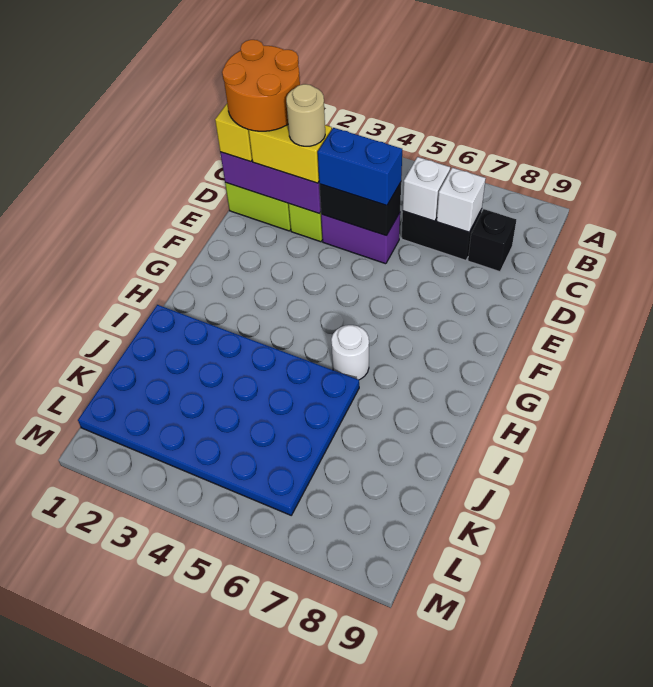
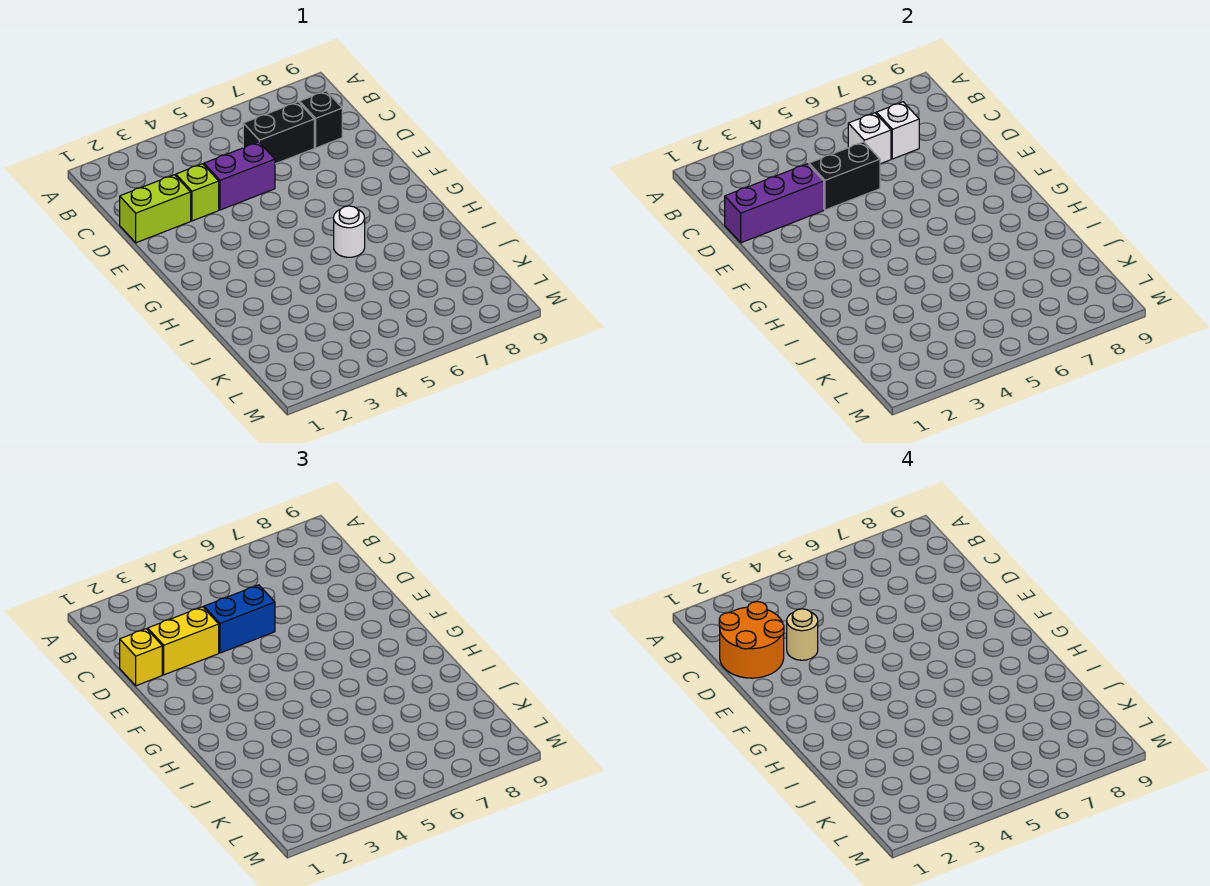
blue plate I1:L6 level 1 -> none

